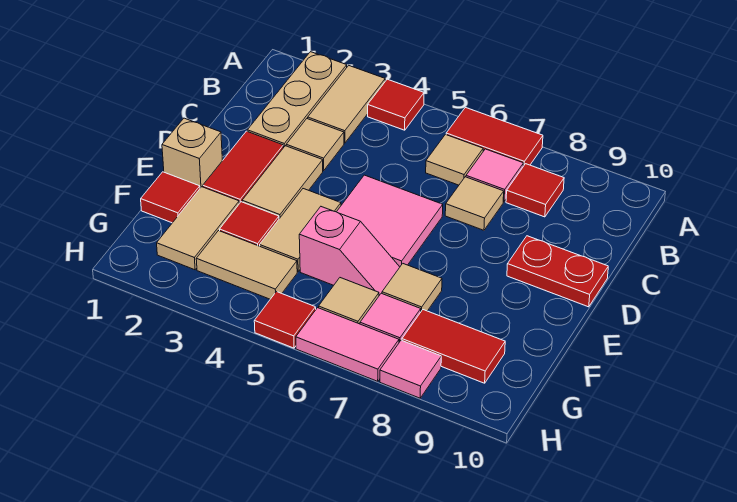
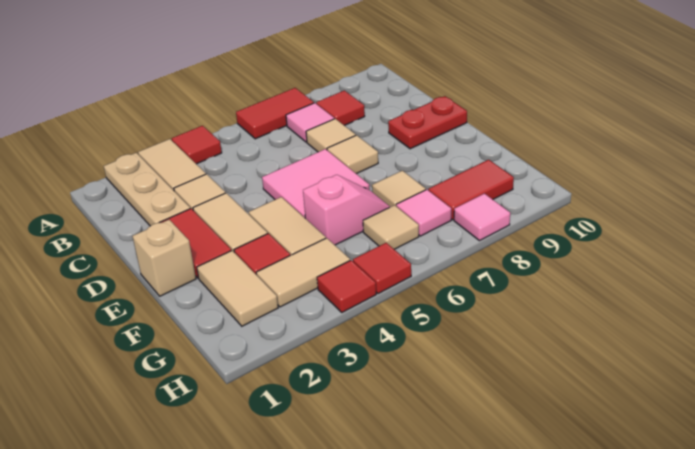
tan tile B6 level 1 -> tan tile D7 level 1
red tile F1 level 1 -> red tile H4 level 1
pink tile H6:H7 level 1 -> none

